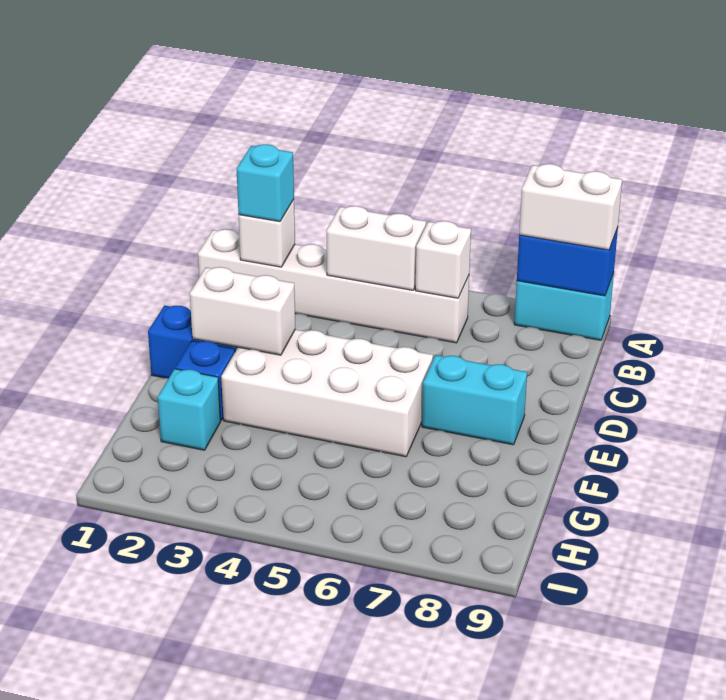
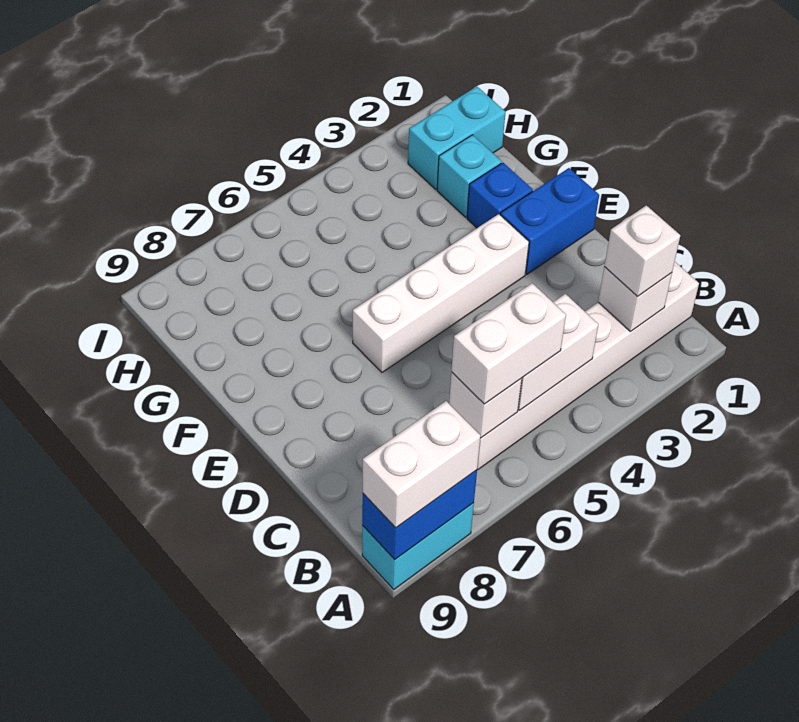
cyan brick B2 level 3 -> white brick B2 level 3
white brick E2:E3 level 2 -> white brick B5:B6 level 3
white brick E3:F6 level 1 -> white brick E3:E6 level 1
cyan brick E7:E8 level 1 -> cyan brick H1:H2 level 1

